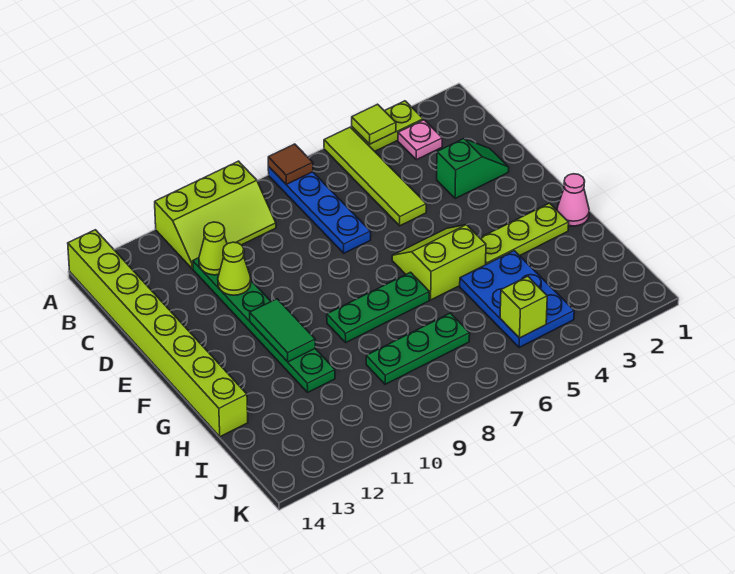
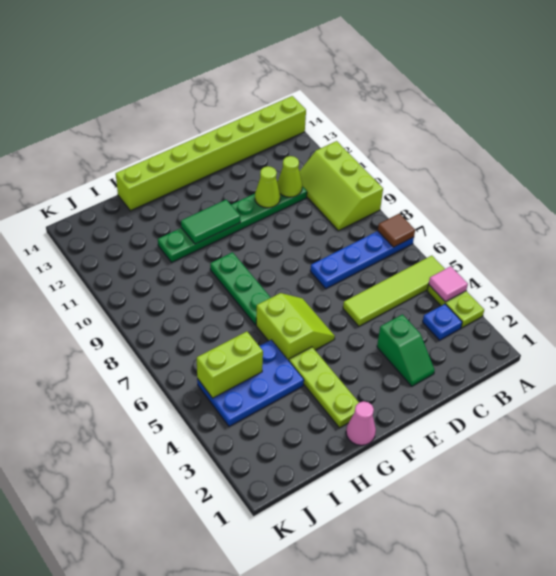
lime tile A4 level 2 -> pink tile A4 level 2
pink plate B3 level 1 -> blue plate B3 level 1
green plate I7:I9 level 1 -> none
lime brick J5 level 2 -> lime brick I5:J5 level 2

